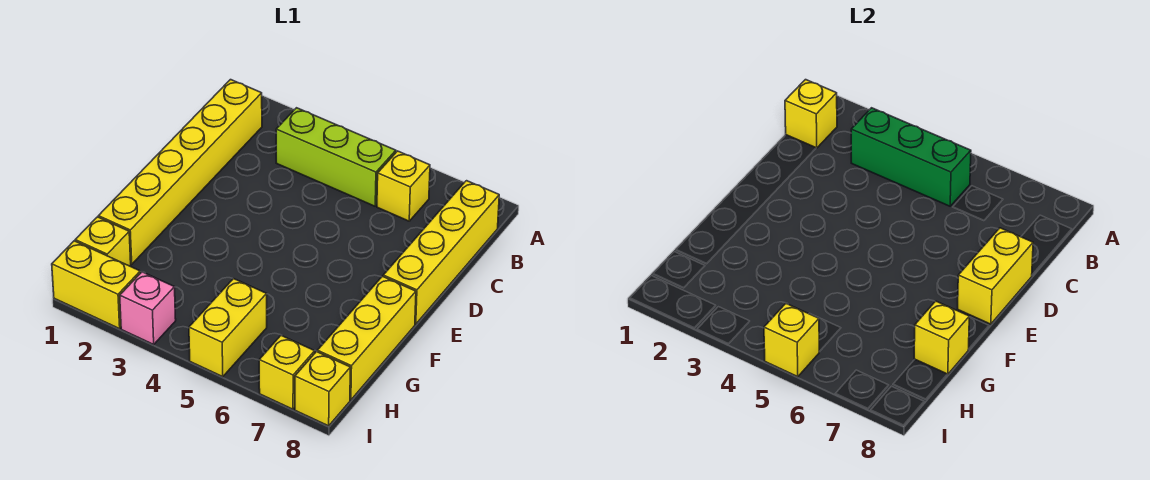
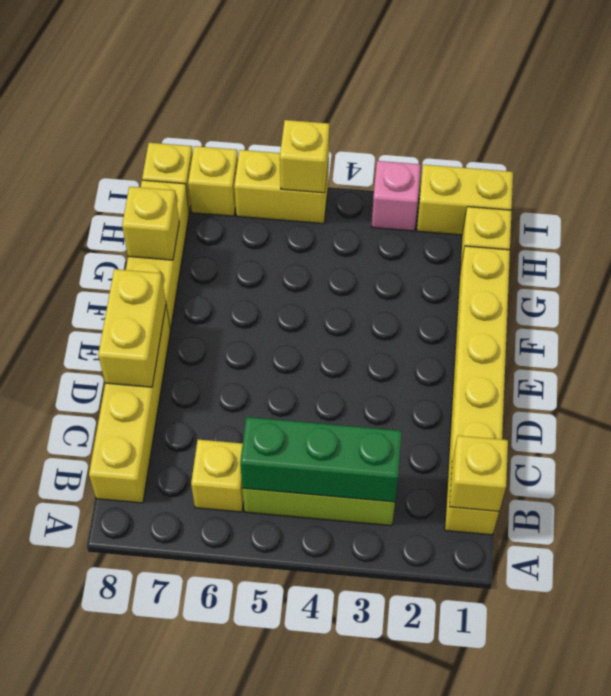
yellow brick H5:I5 level 1 -> yellow brick I5:I6 level 1

